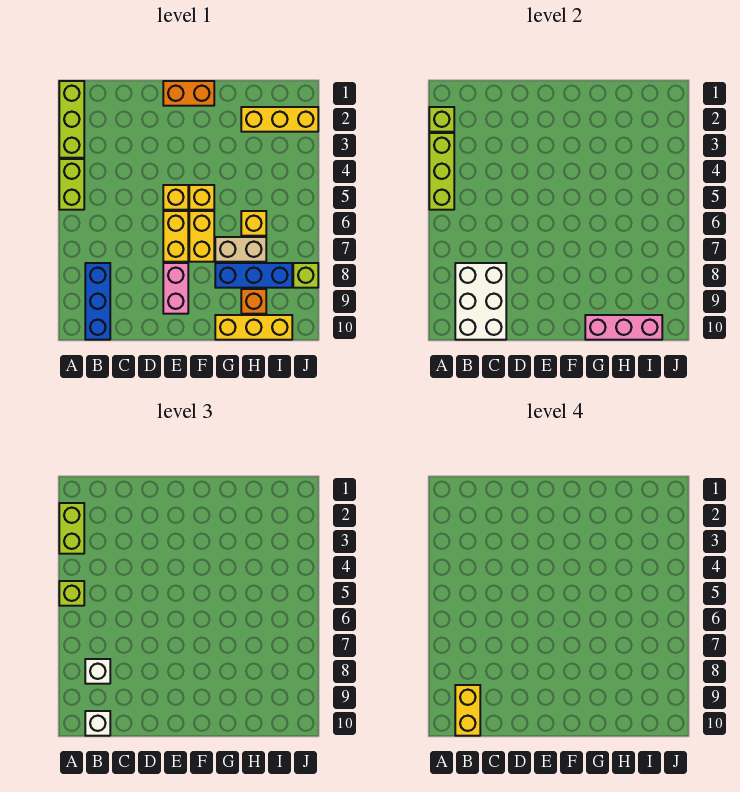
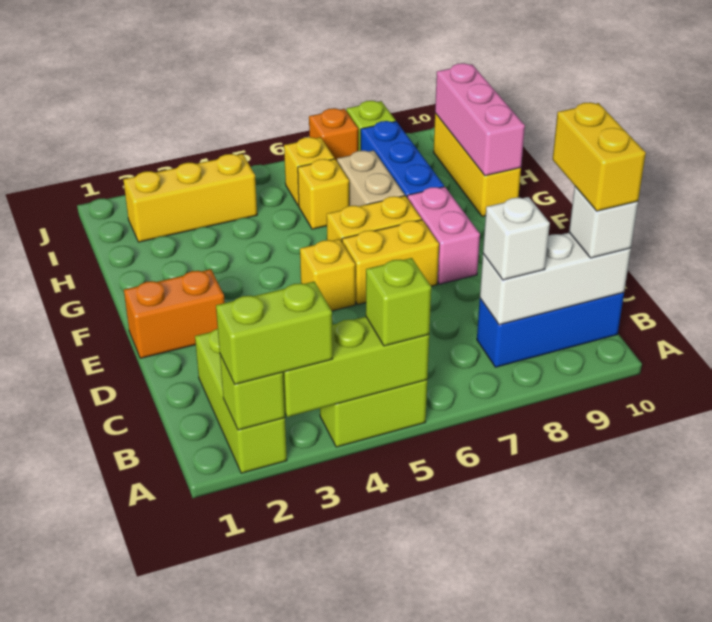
lime brick A1:A3 level 1 -> lime brick A2:C2 level 1
white brick B8:C10 level 2 -> white brick B8:B10 level 2
yellow brick B9:B10 level 4 -> yellow brick B10:C10 level 4
orange brick E1:F1 level 1 -> orange brick E1:E2 level 1
pink brick E8:E9 level 1 -> pink brick E8:F8 level 1
yellow brick F5 level 1 -> yellow brick I6 level 1
yellow brick H2:J2 level 1 -> yellow brick I2:I4 level 1
orange brick H9 level 1 -> orange brick J7 level 1

